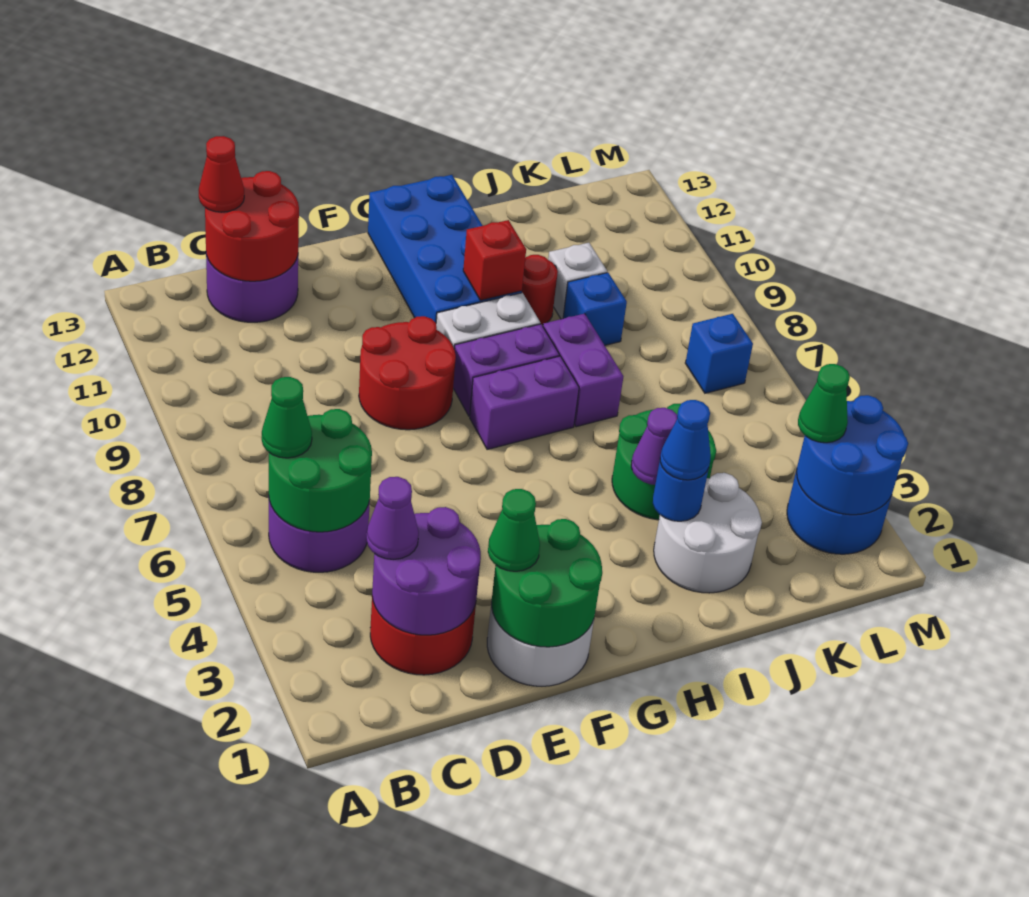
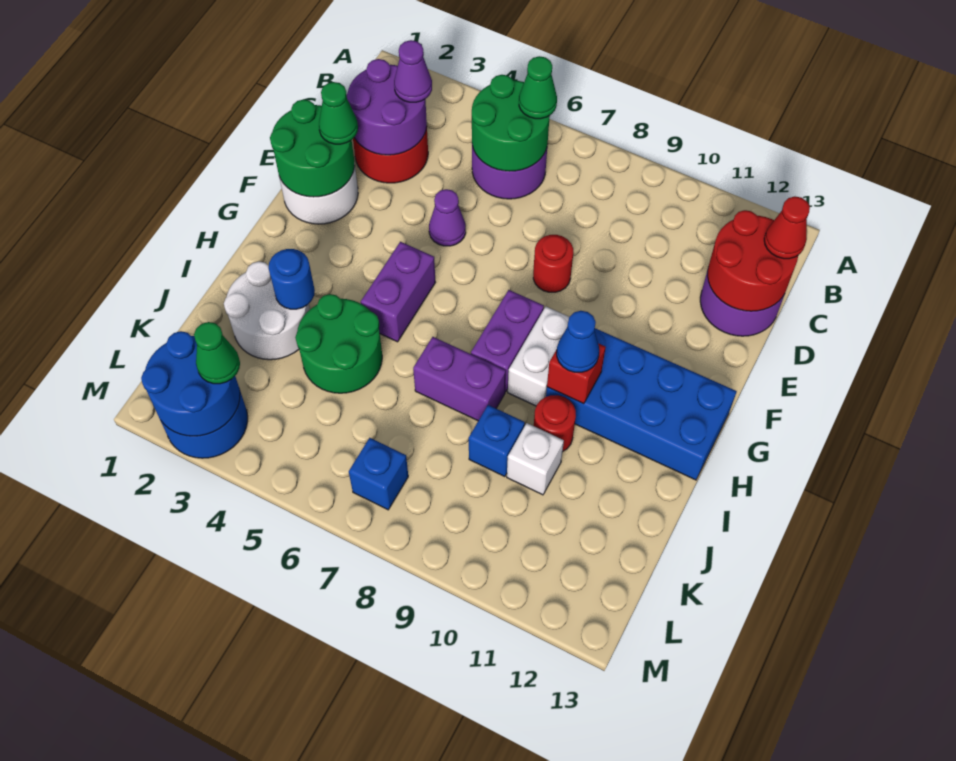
red round brick E8:F9 level 1 -> red round brick E8 level 1
purple brick G7:H7 level 1 -> purple brick G5:H5 level 1
blue cone I3 level 3 -> blue cone H10 level 3
purple cone I4 level 2 -> purple cone E5 level 1

